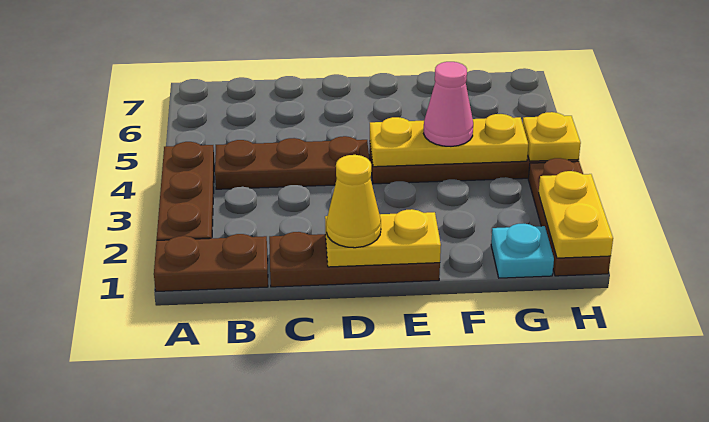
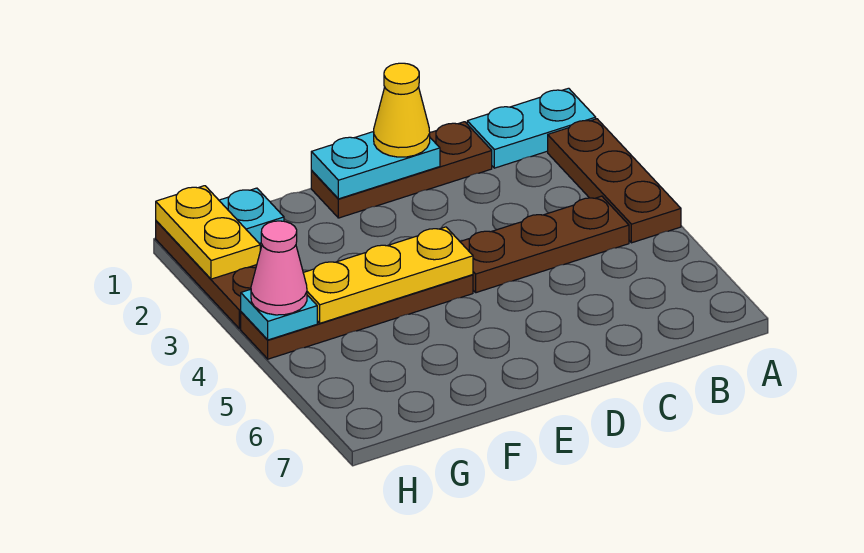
brown plate A1:B1 level 1 -> cyan plate A1:B1 level 1
yellow plate D1:E1 level 2 -> cyan plate D1:E1 level 2
pink cone F4 level 3 -> pink cone H4 level 3
yellow plate H4 level 2 -> cyan plate H4 level 2

